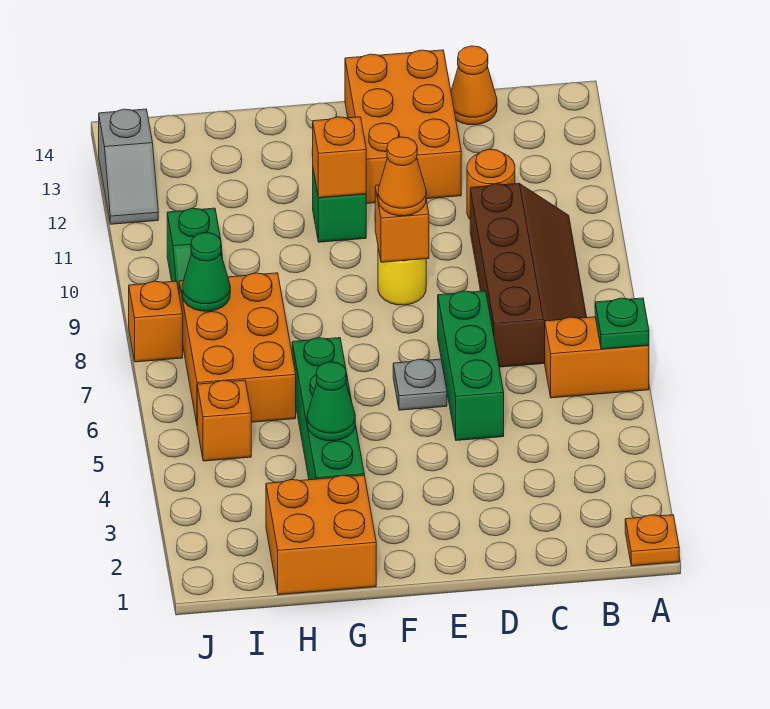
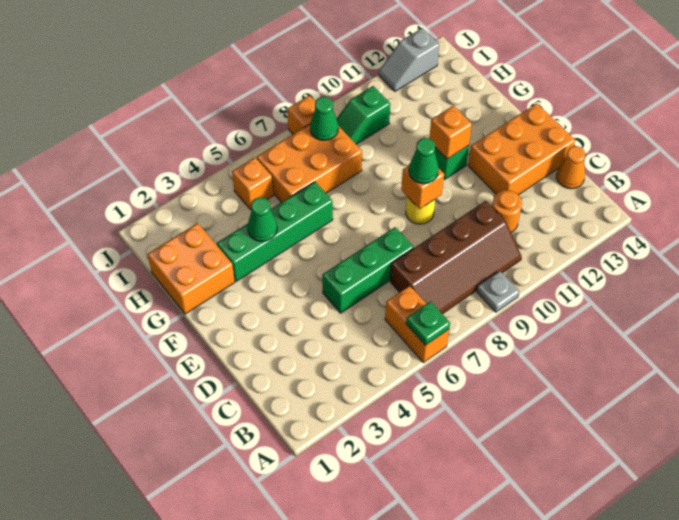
orange plate A1 level 1 -> none
grey plate E6 level 1 -> grey plate A9 level 1
orange cone E9 level 3 -> green cone E9 level 3

